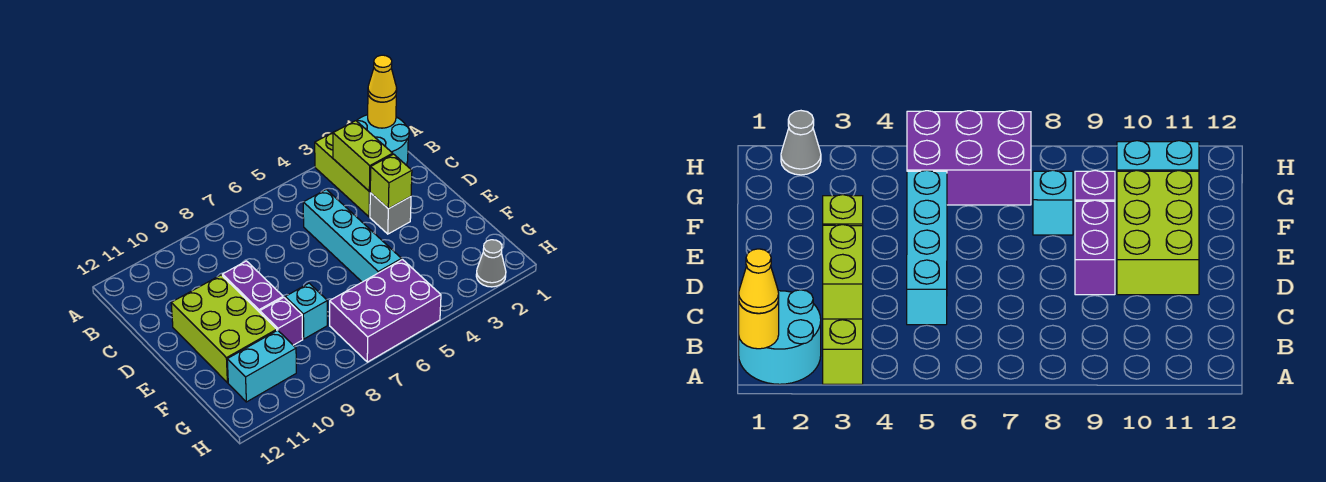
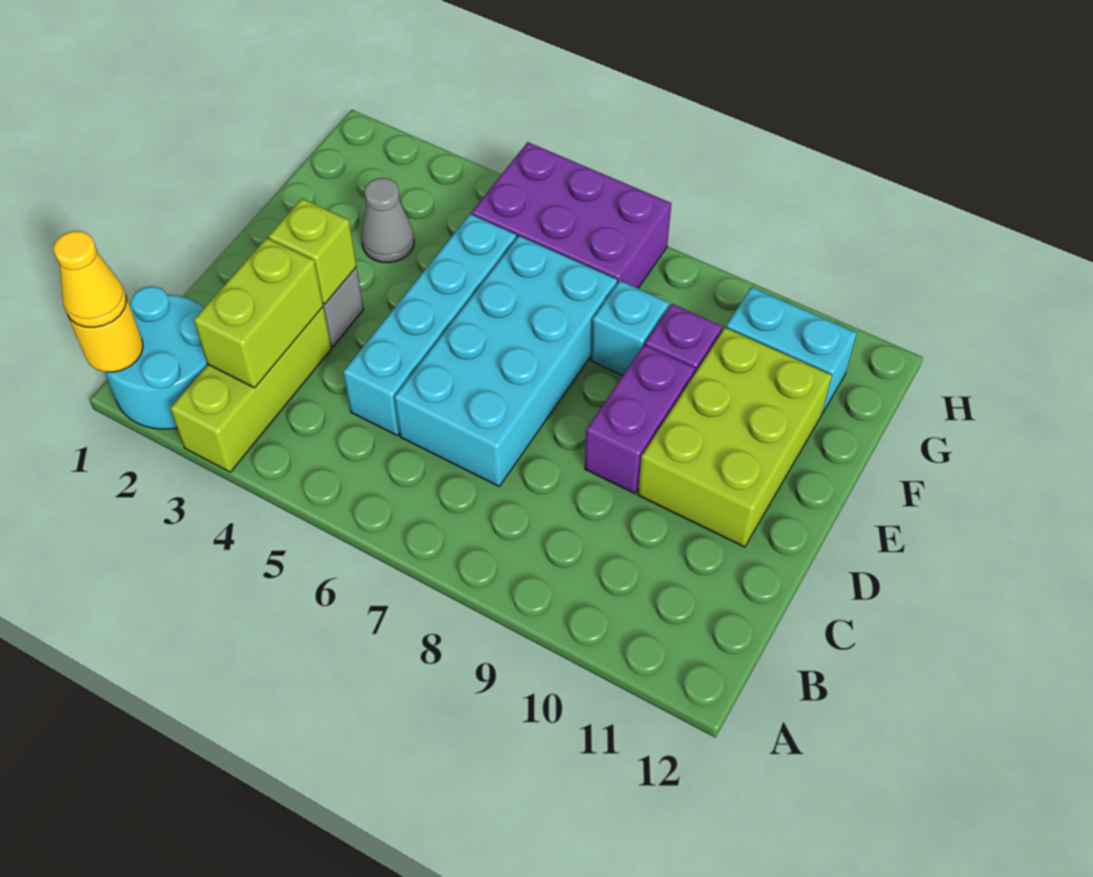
none -> cyan brick C6:F7 level 1
grey cone H2 level 1 -> grey cone F3 level 1

